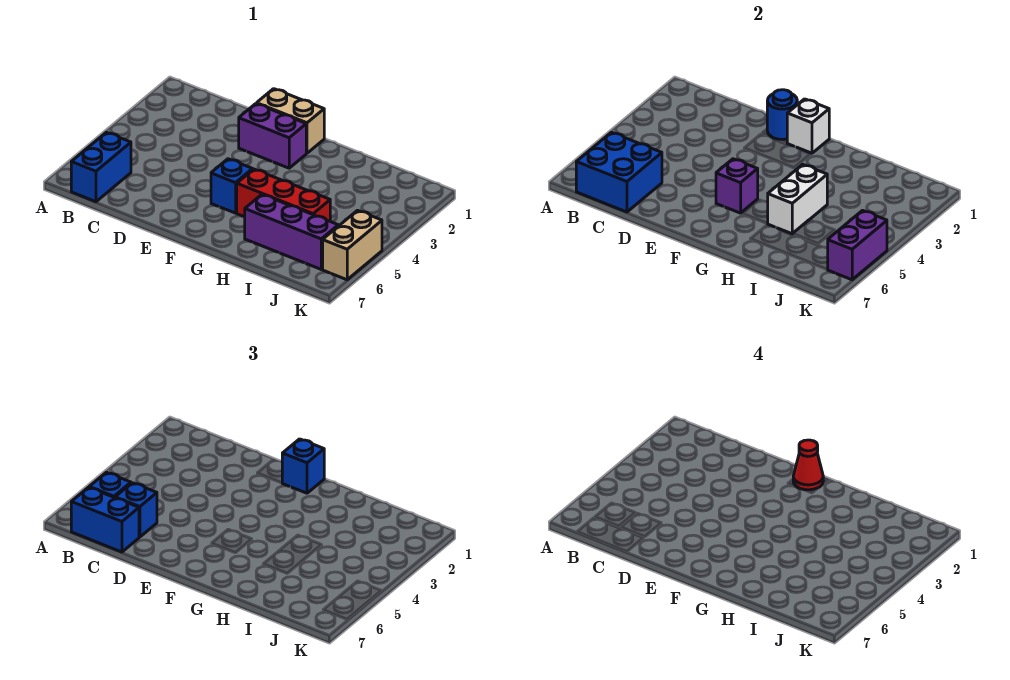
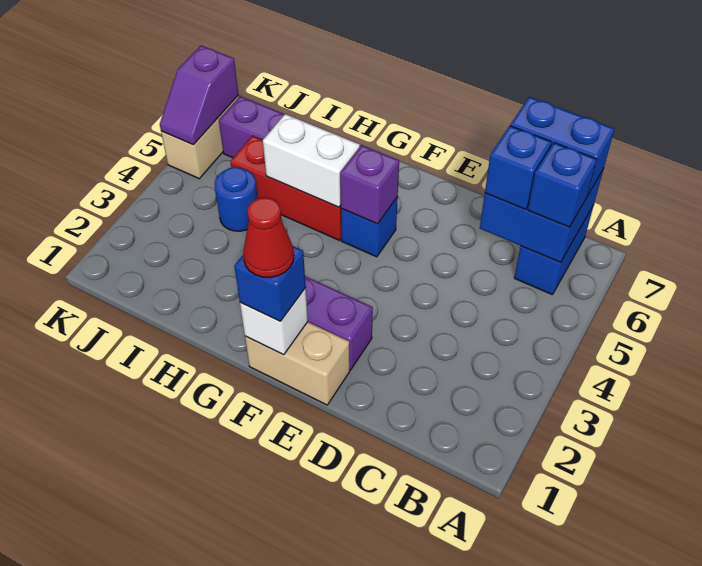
blue round brick E1 level 2 -> blue round brick I4 level 1
white brick H4:H5 level 2 -> white brick G5:H5 level 2
purple brick K5:K6 level 2 -> purple slope K5:K6 level 2 top 6

